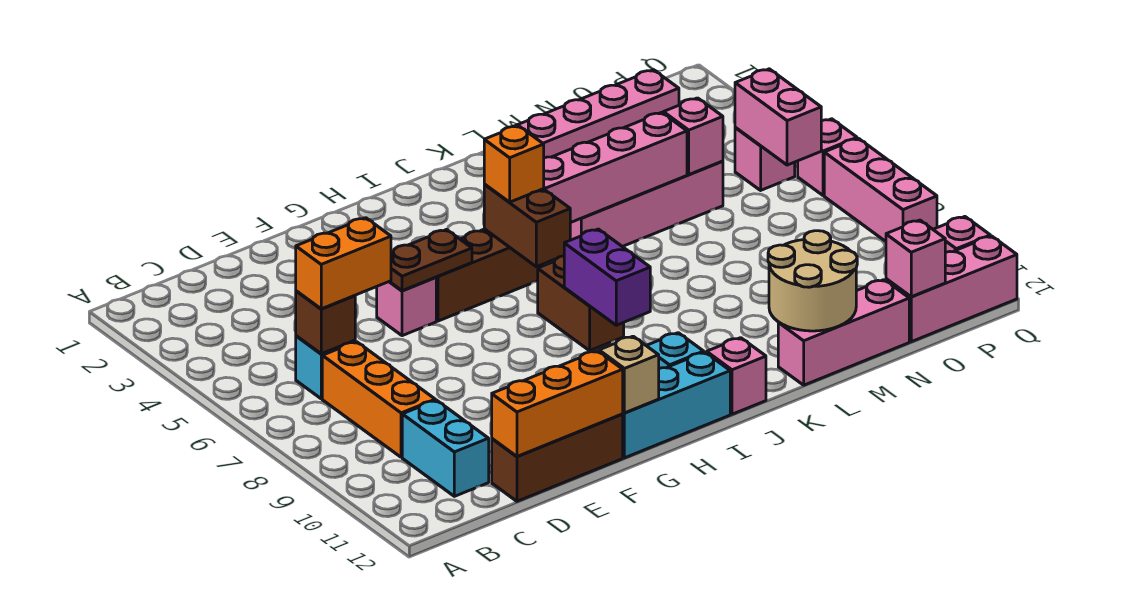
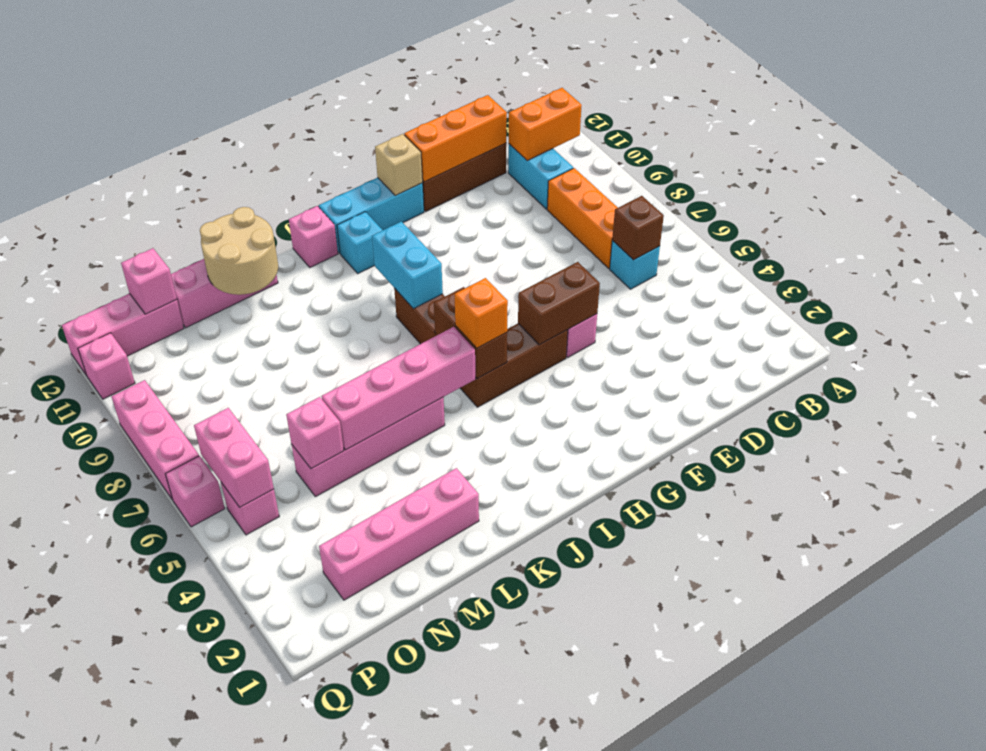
orange brick C6:D6 level 3 -> orange brick B11:C11 level 2
brown plate F5:G5 level 2 -> brown brick F5:G5 level 2
purple brick I8:I9 level 2 -> cyan brick I8:I9 level 2

